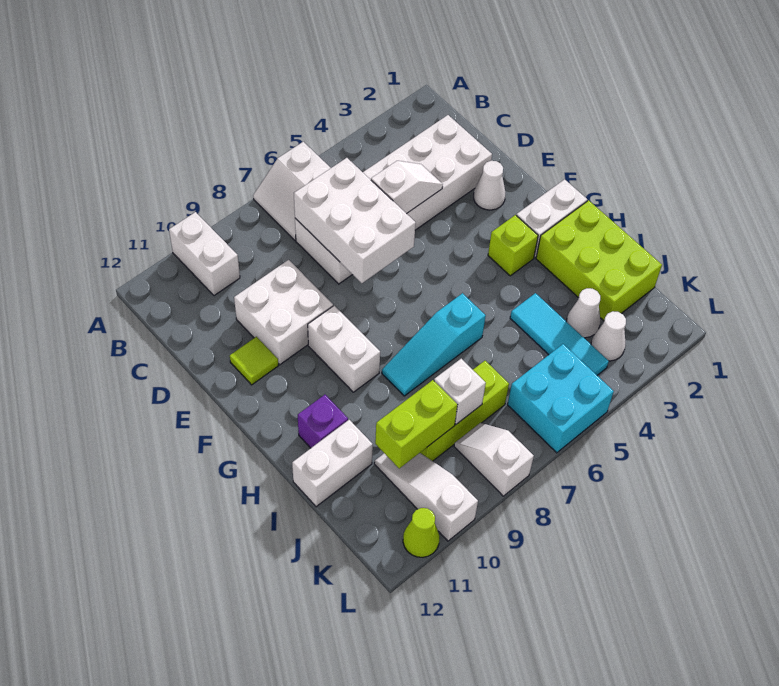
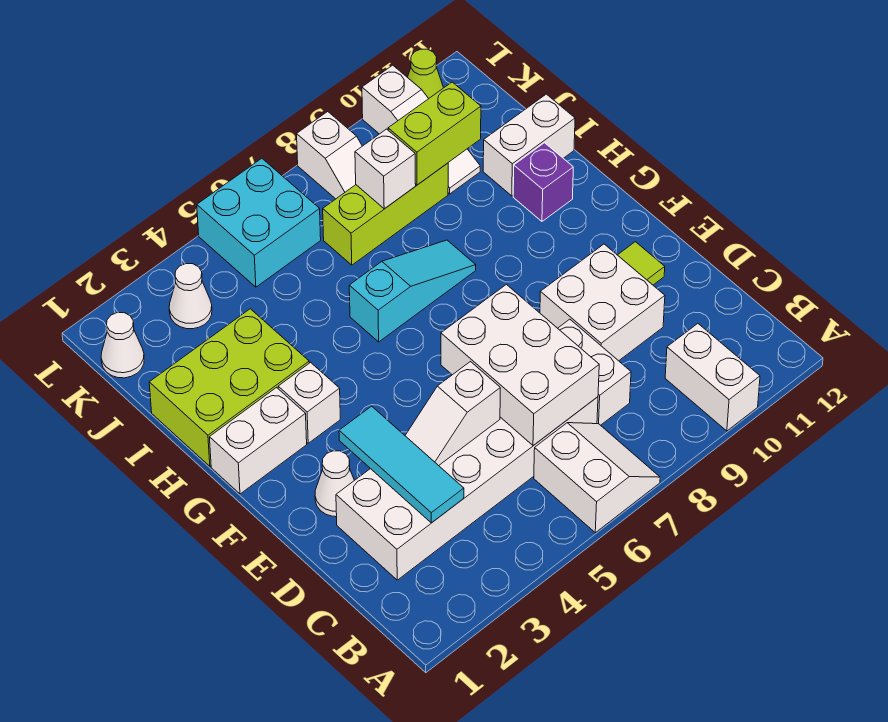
white brick F9:G9 level 1 -> white brick C8:D8 level 1
lime brick G3 level 1 -> white brick G3 level 1
lime brick H1:J2 level 1 -> lime brick H1:I3 level 1
cyan tile I4:K4 level 1 -> cyan tile C3:E3 level 2
white cone J3 level 1 -> white cone K1 level 1

